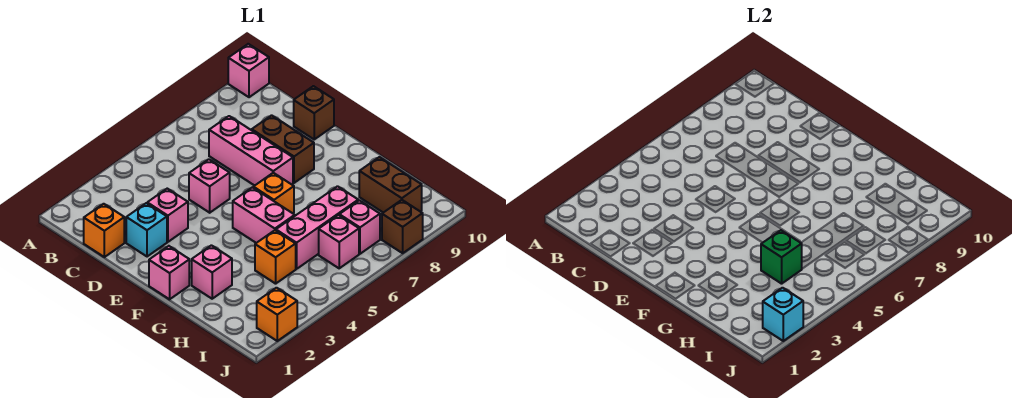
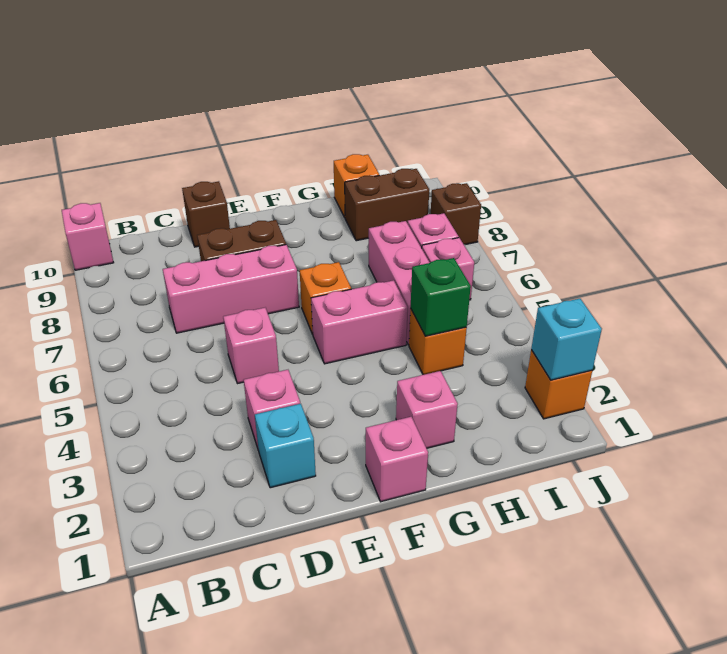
orange brick C1 level 1 -> orange brick H10 level 1

